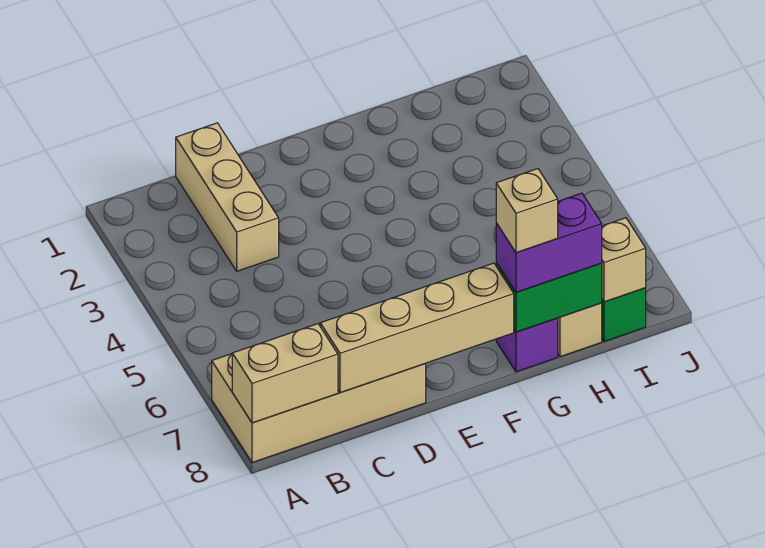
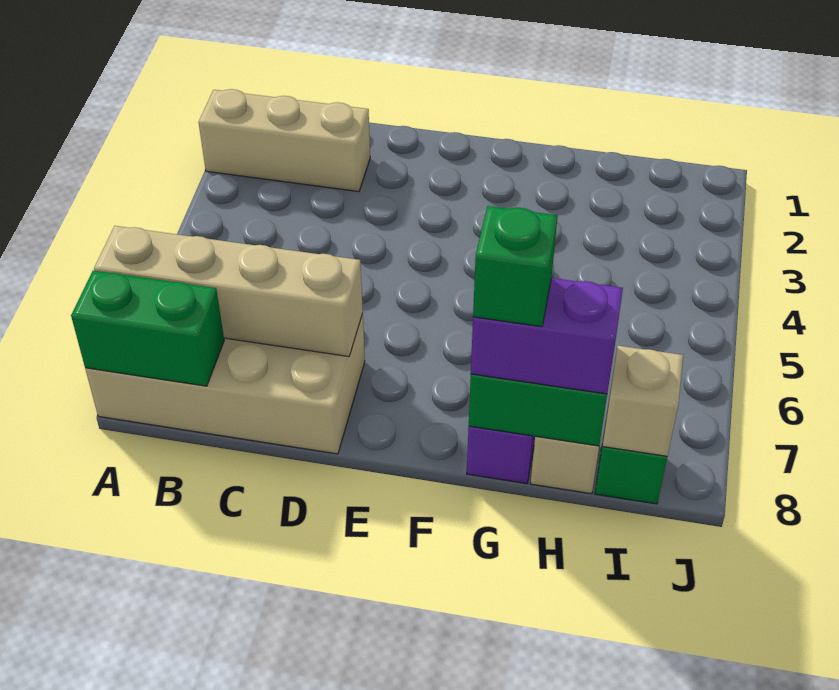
tan brick A8:B8 level 2 -> green brick A8:B8 level 2
tan brick C1:C3 level 1 -> tan brick A2:C2 level 1
tan brick C8:F8 level 2 -> tan brick A7:D7 level 2
tan brick G8 level 4 -> green brick G8 level 4

